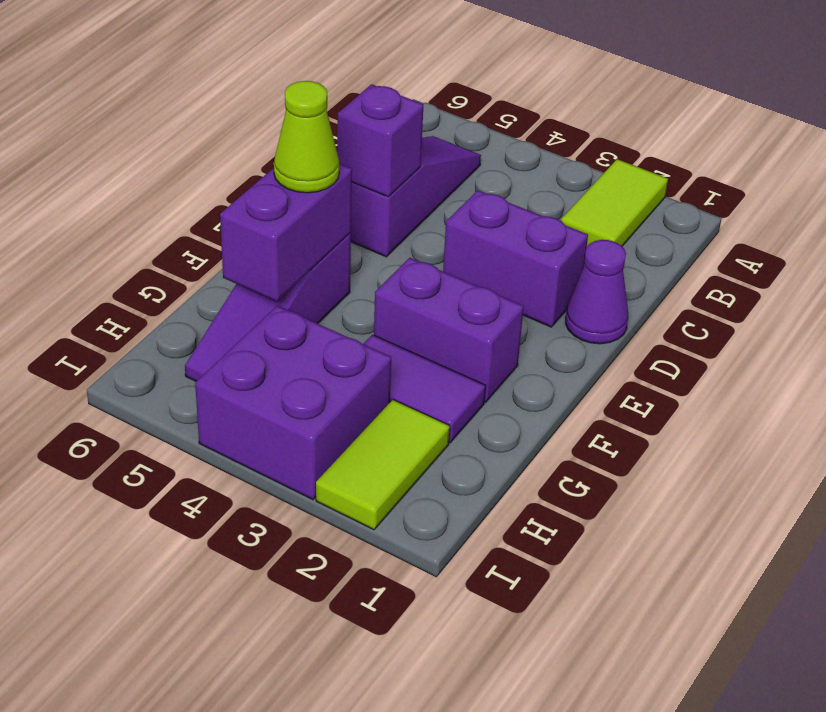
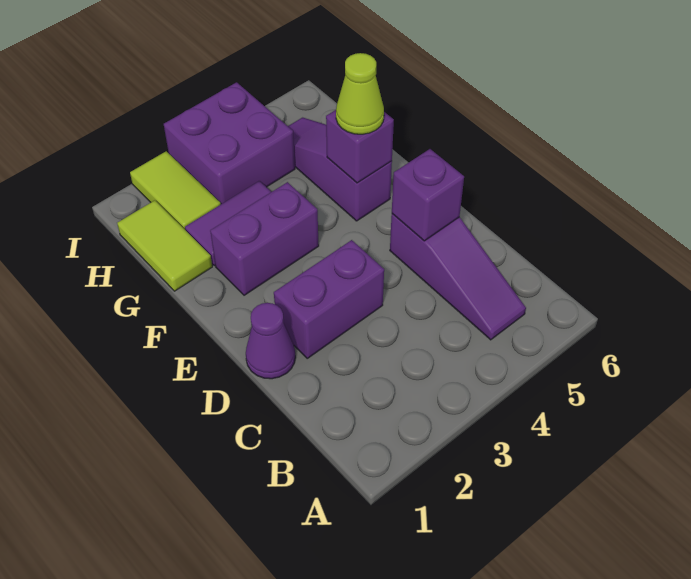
lime tile A2:B2 level 1 -> lime tile G1:H1 level 1
purple brick F5:G5 level 2 -> purple brick F5 level 2

